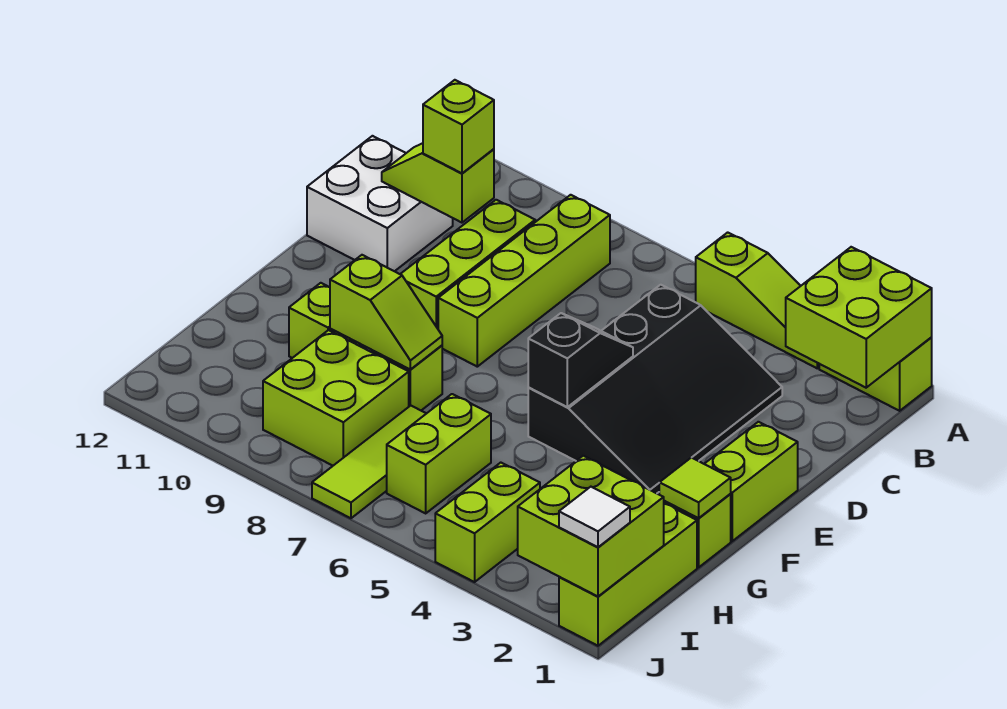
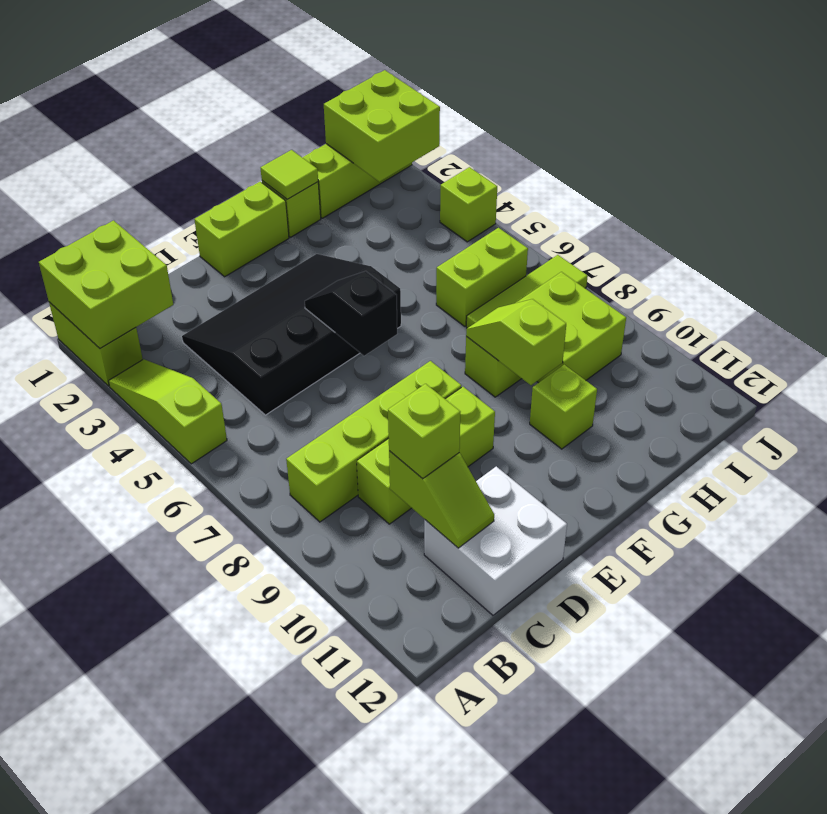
black slope E5:F5 level 2 top F -> black slope E5:E6 level 2 top 6
lime brick I4:J4 level 1 -> lime brick J4 level 1
white tile J1 level 3 -> none

